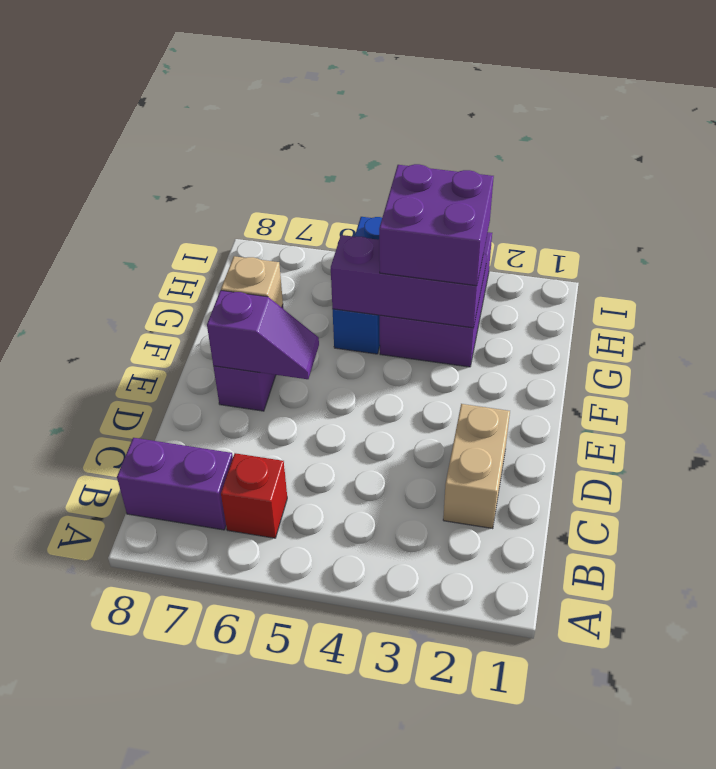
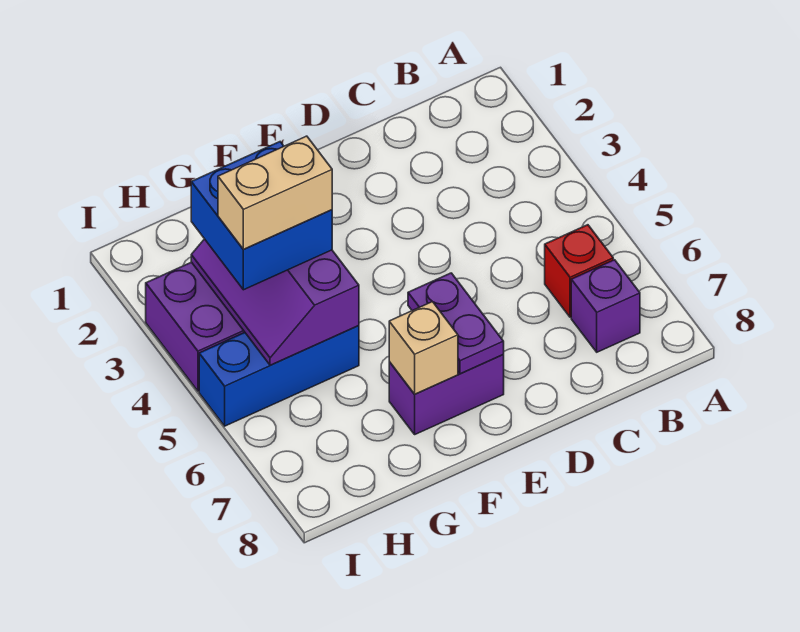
purple brick B7:B8 level 1 -> purple brick B7 level 1
tan brick C2:D2 level 1 -> tan brick G4:H4 level 4
purple slope E6:E7 level 2 top 7 -> purple plate E6:E7 level 2
purple brick G3:H4 level 3 -> blue brick G3:H4 level 3

